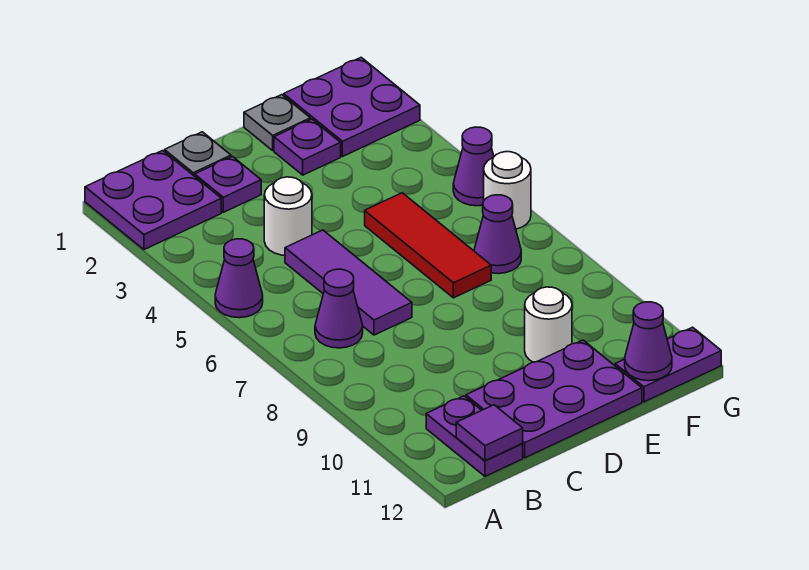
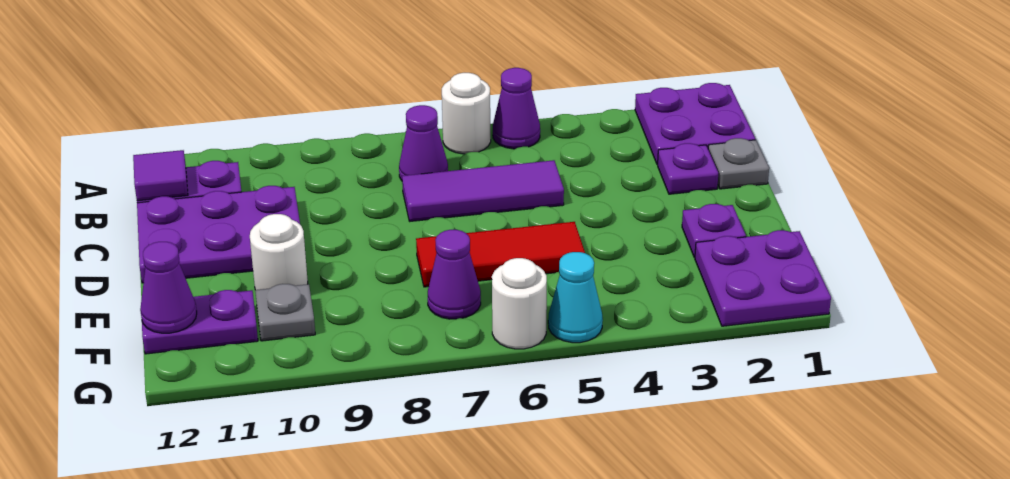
white round brick C4 level 1 -> white round brick A6 level 1
purple plate C11:E12 level 1 -> purple plate C10:D12 level 1
grey plate E1 level 1 -> grey plate F10 level 1
purple plate F12:G12 level 1 -> purple plate F11:F12 level 1
purple cone G5 level 1 -> cyan cone G5 level 1

